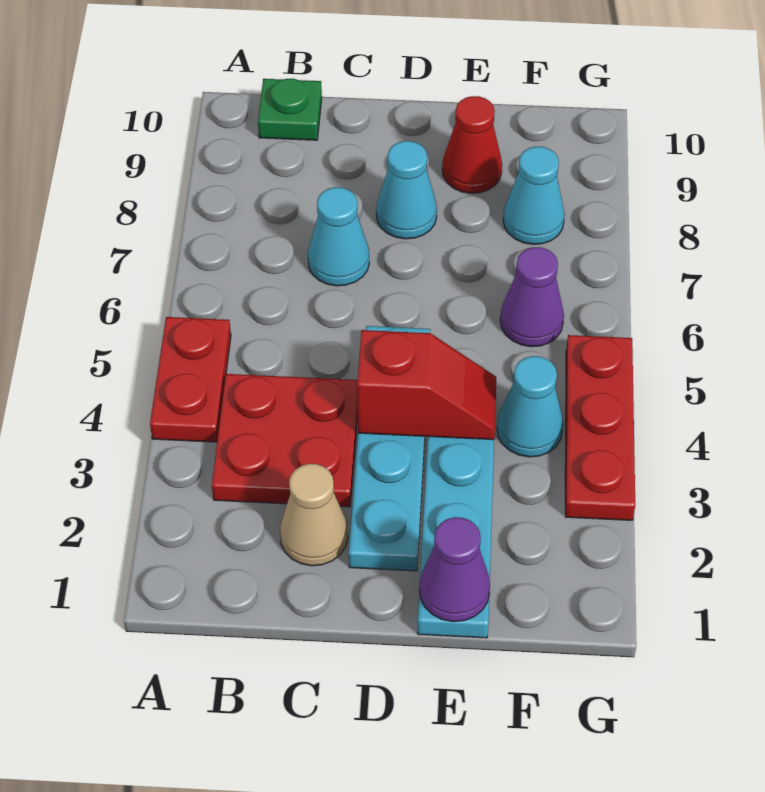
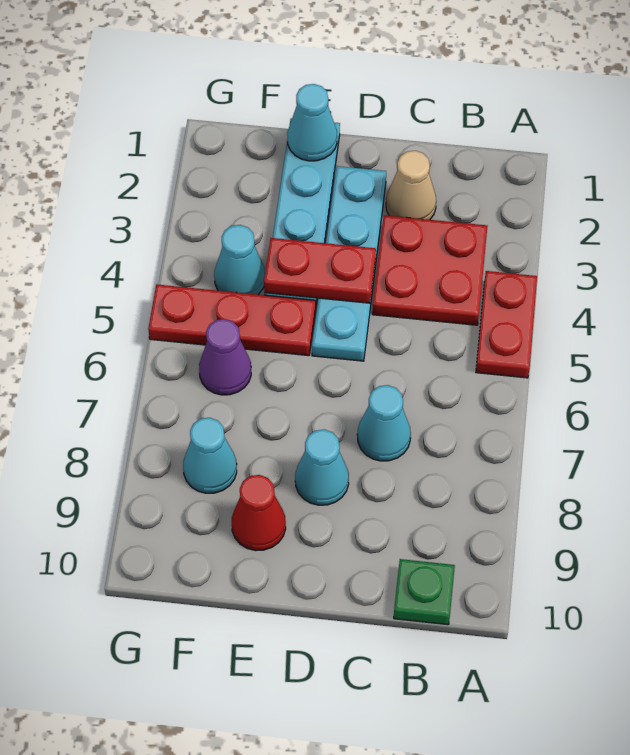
red slope D4:E4 level 2 top D -> red plate D4:E4 level 2
purple cone E1 level 2 -> cyan cone E1 level 2
red plate G3:G5 level 1 -> red plate E5:G5 level 1

